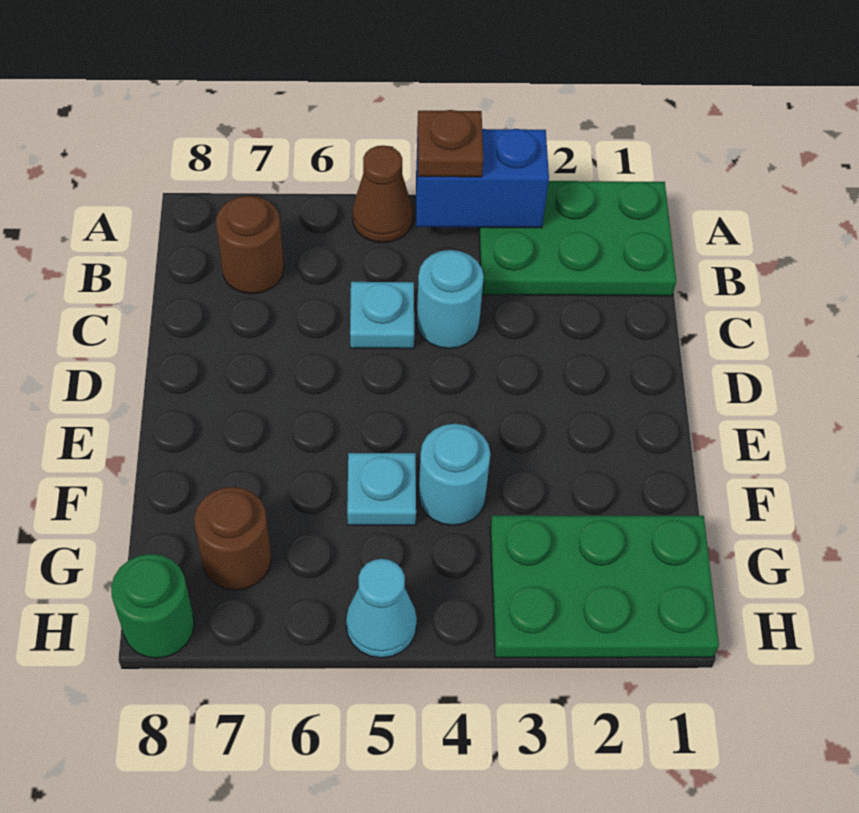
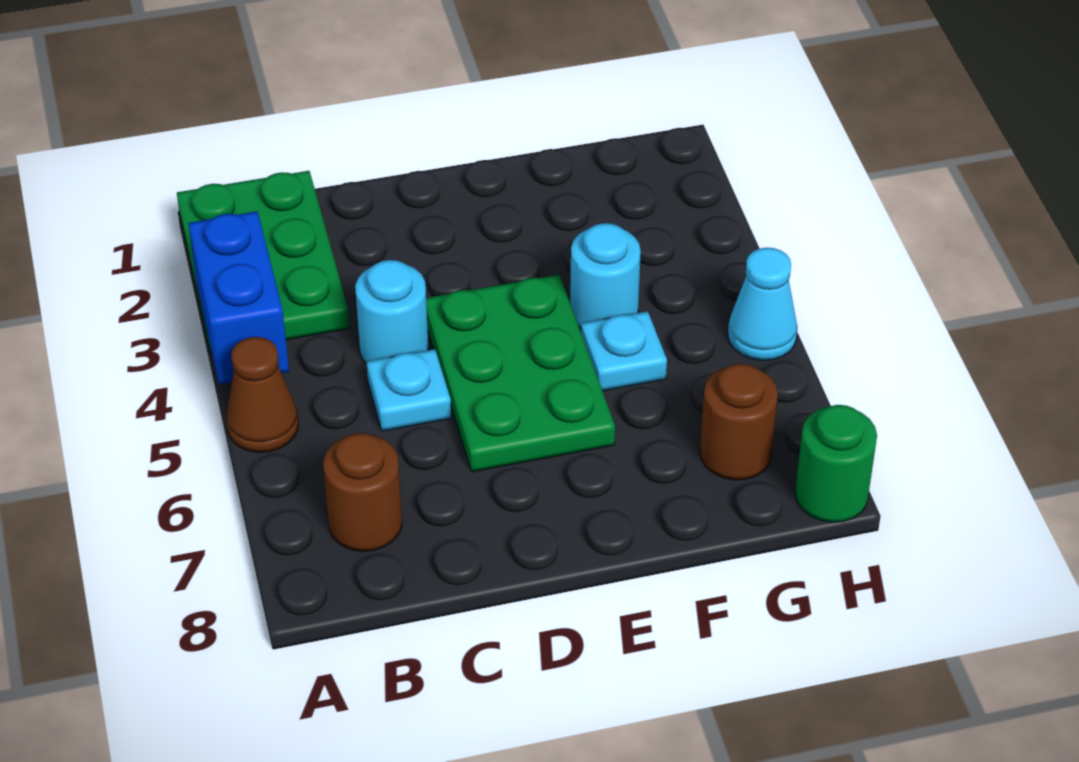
brown plate A4 level 3 -> none
green plate G1:H3 level 1 -> green plate D4:E6 level 1

